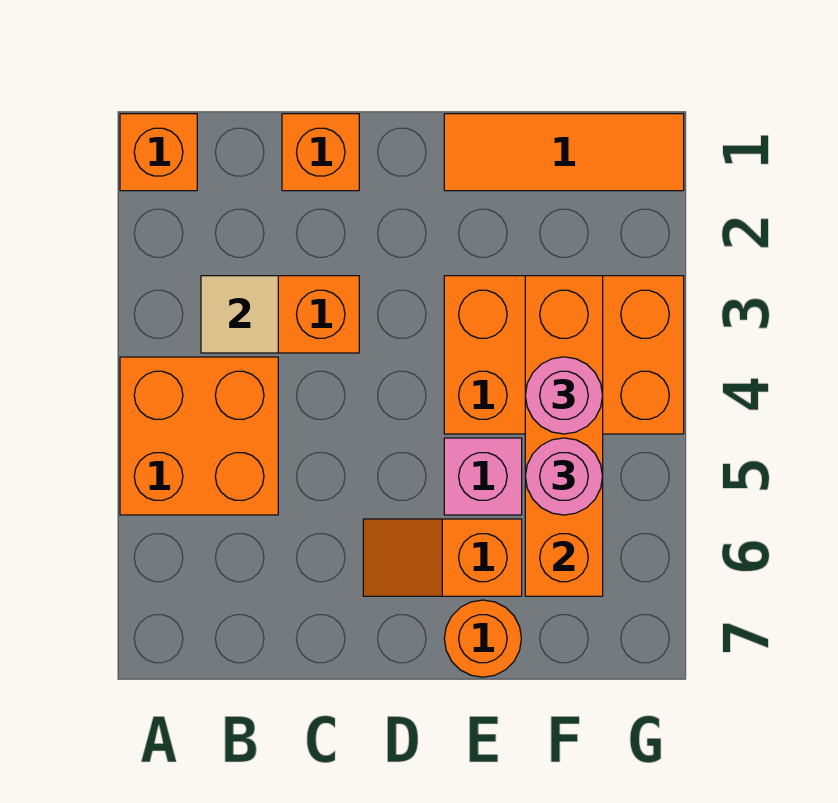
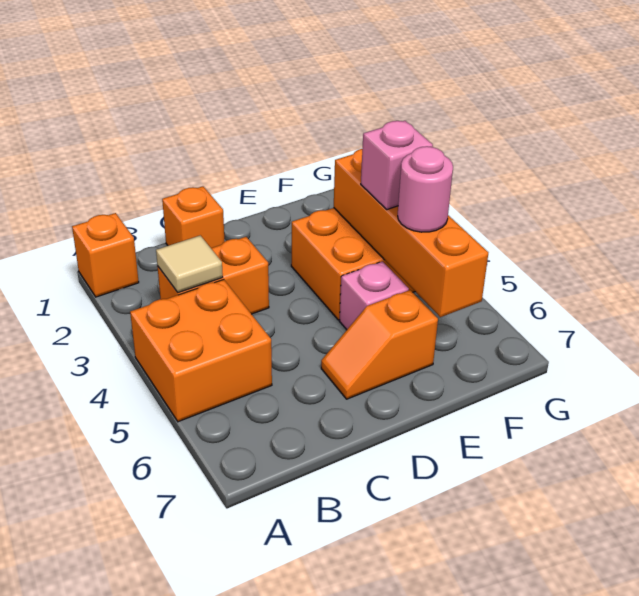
orange tile E1:G1 level 1 -> none
orange round brick E7 level 1 -> none
pink round brick F4 level 3 -> pink brick F4 level 3

